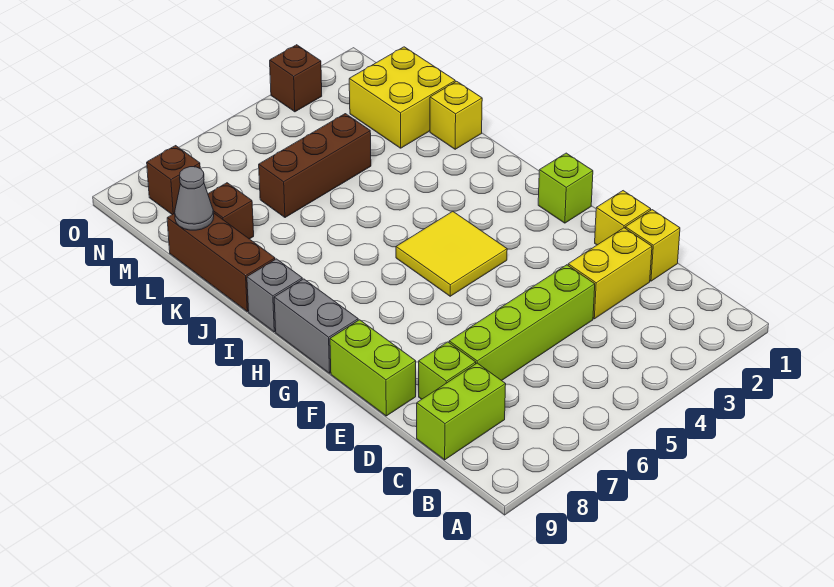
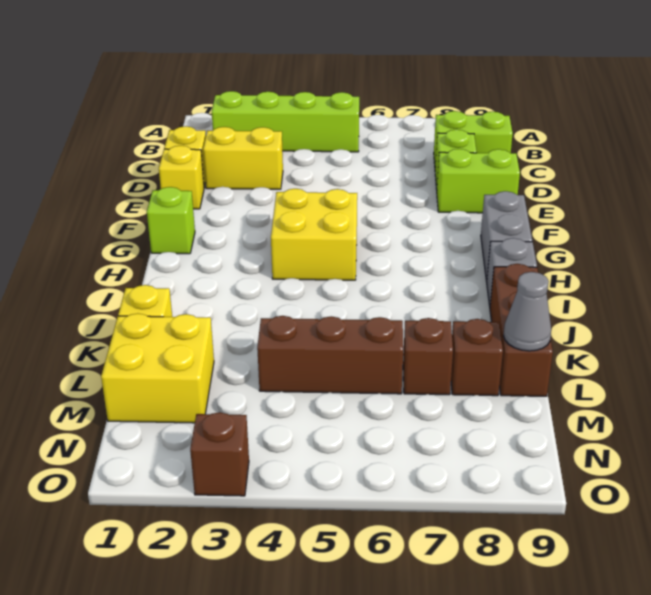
lime brick D4:D7 level 1 -> lime brick B2:B5 level 1
lime brick E9:F9 level 1 -> lime brick E8:E9 level 1
yellow tile G4:H5 level 1 -> yellow brick G4:H5 level 1
brown brick N8 level 1 -> brown brick L7 level 1

